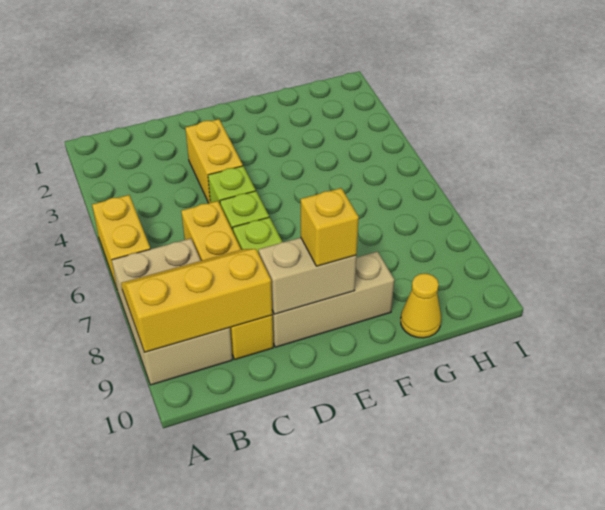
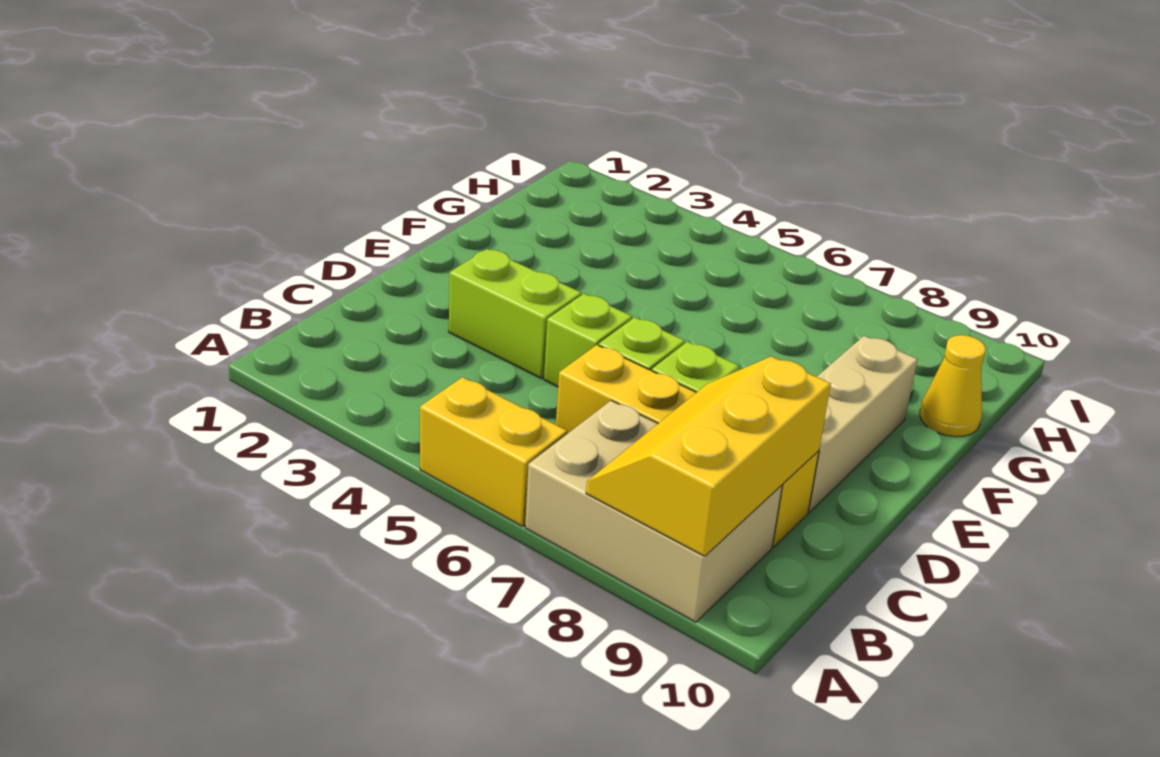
yellow brick D3:D4 level 1 -> lime brick D3:D4 level 1
tan brick D9:E9 level 2 -> none
yellow brick E9 level 3 -> none

